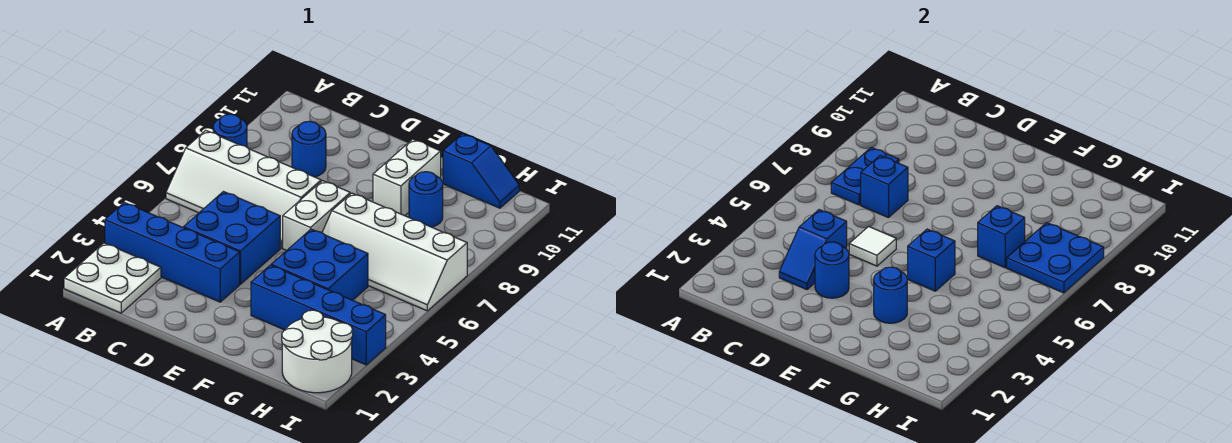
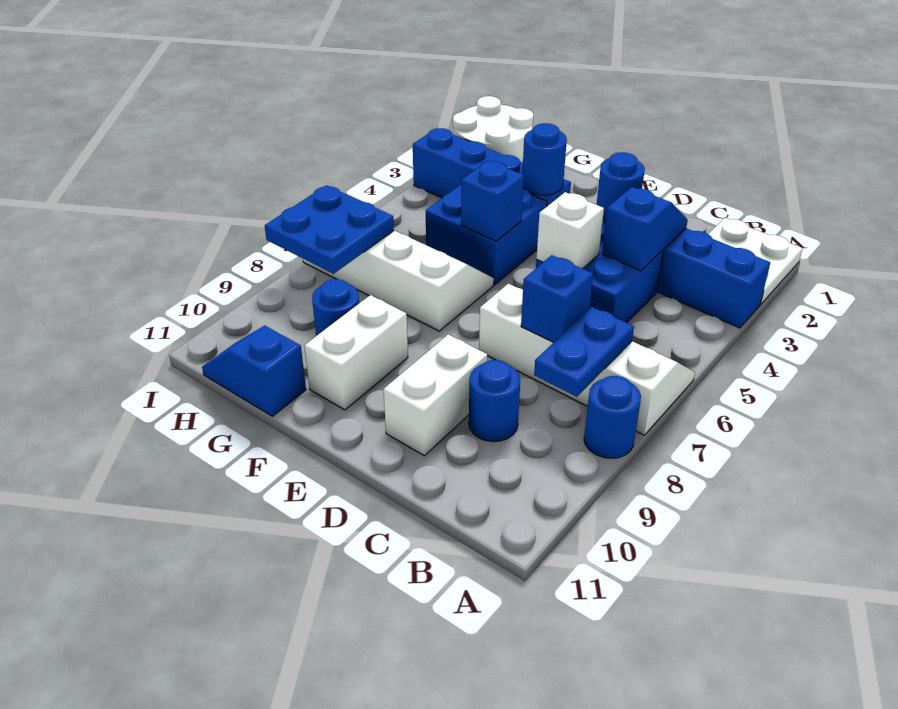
white tile D5 level 2 -> white brick D5 level 2
white brick E6:E7 level 1 -> white brick D9:D10 level 1
blue brick G7 level 2 -> none

